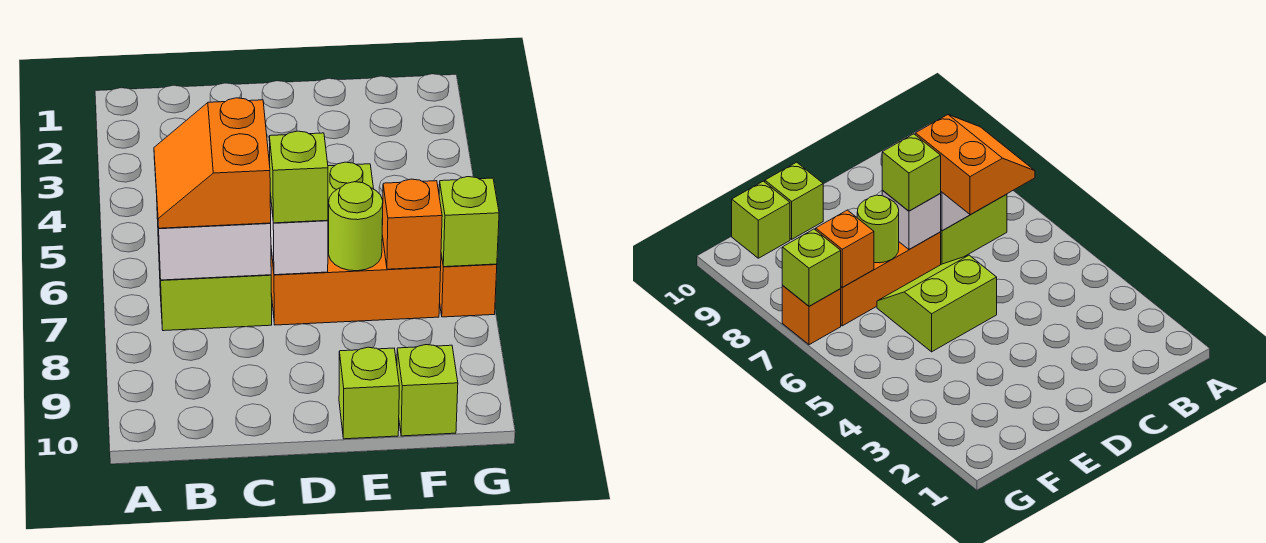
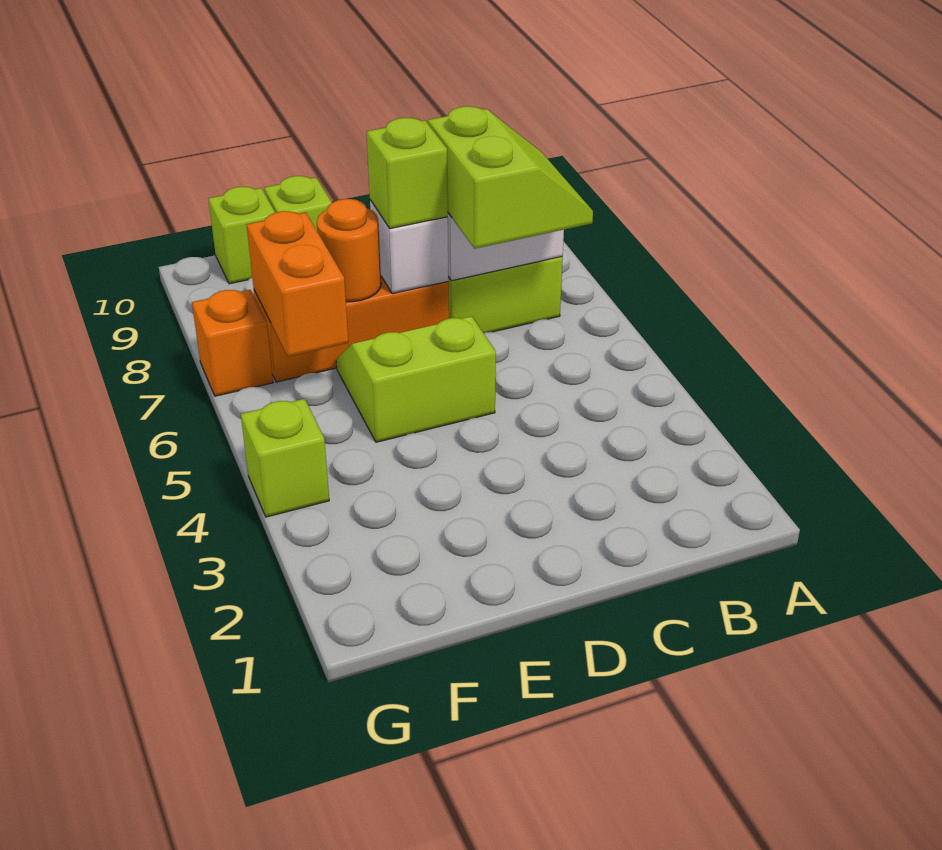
orange slope B6:C7 level 3 top C -> lime slope B6:C7 level 3 top C
lime round brick E7 level 2 -> orange round brick E7 level 2
orange brick F7 level 2 -> orange brick F6:F7 level 2
lime brick G7 level 2 -> lime brick G4 level 1

